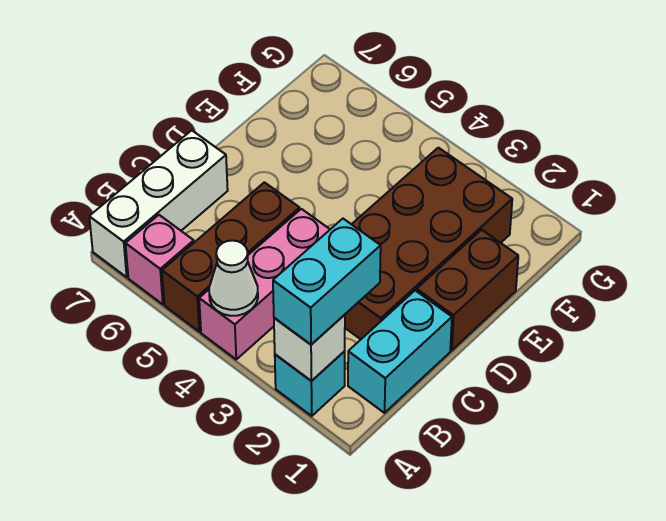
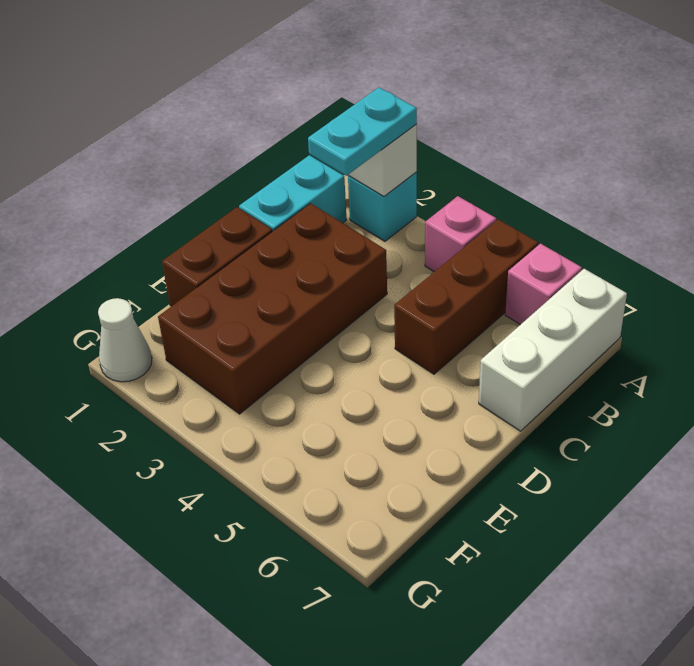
cyan brick A2:B2 level 3 -> cyan plate A2:B2 level 3
pink brick A4:C4 level 1 -> pink brick A4 level 1
white cone A4 level 2 -> white cone G1 level 1

